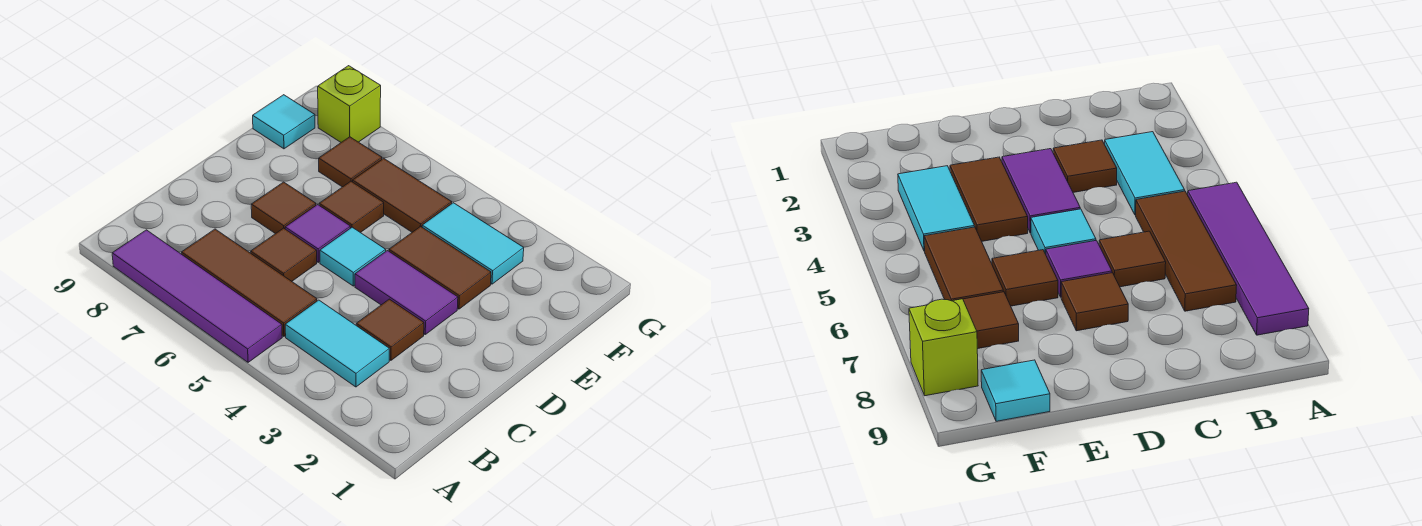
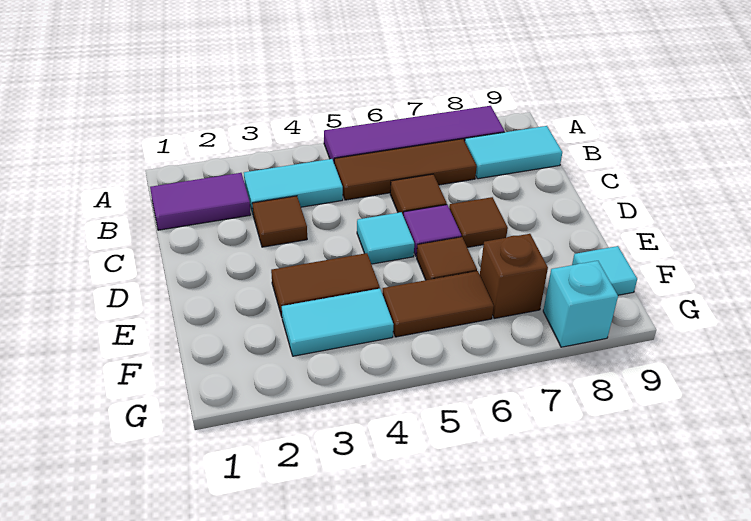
none -> cyan tile B8:B9 level 1
purple tile D3:D4 level 1 -> purple tile B1:B2 level 1
brown tile F7 level 1 -> brown brick F7 level 1
lime brick G8 level 1 -> cyan brick G8 level 1

